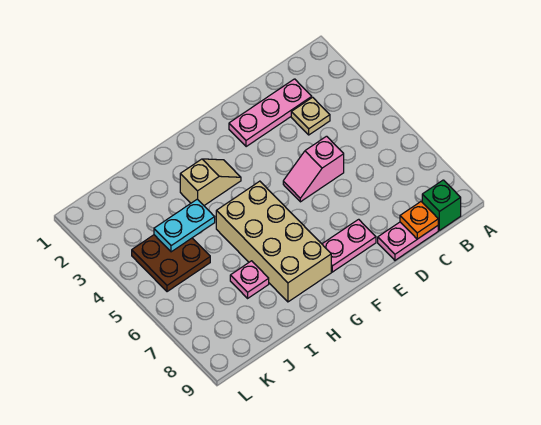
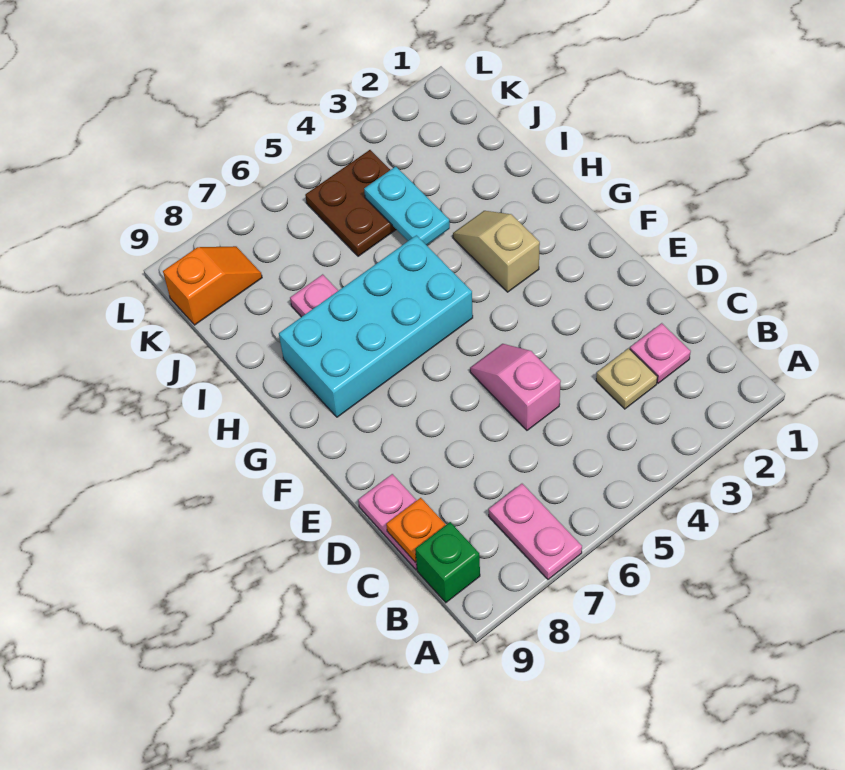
pink plate C2:E2 level 1 -> pink plate C2 level 1
pink plate E8:F8 level 1 -> pink plate A7:B7 level 1
tan slope G3:H3 level 1 top H -> tan slope G3:H3 level 1 top G
tan brick G5:H8 level 1 -> cyan brick G5:H8 level 1
none -> orange slope K8:K9 level 1 top 9

